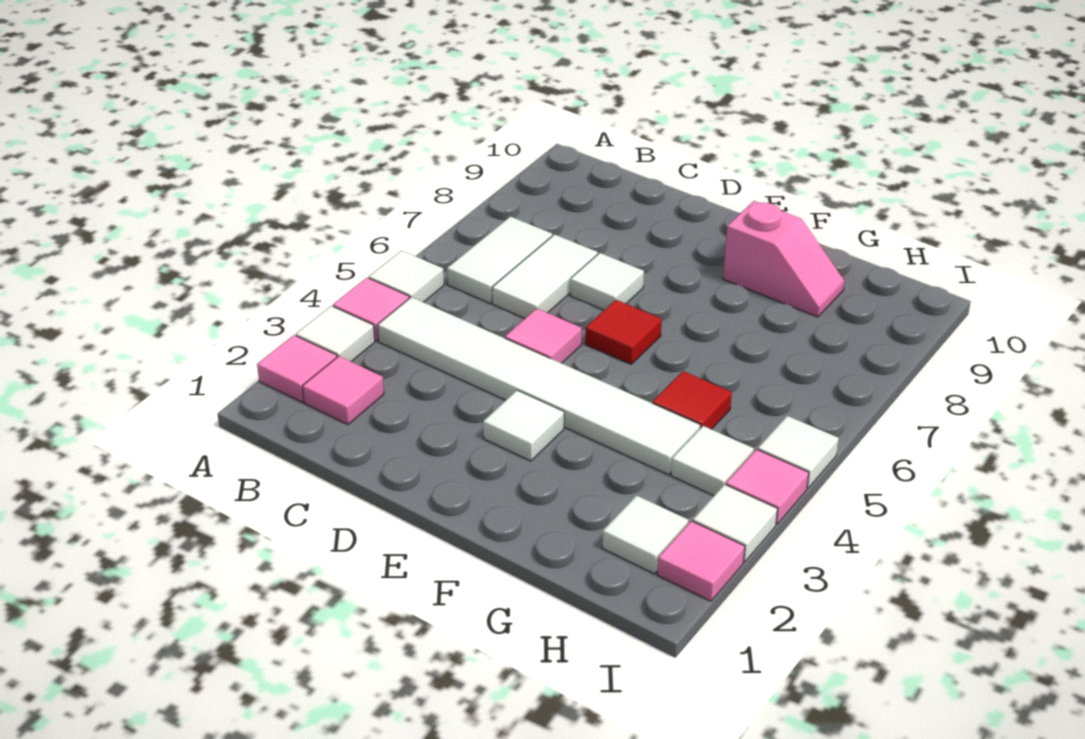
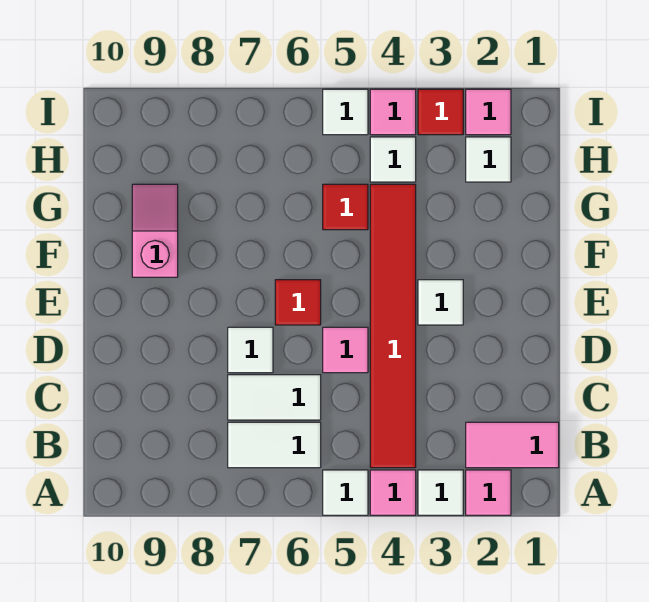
pink tile B2 level 1 -> pink tile B1:B2 level 1
white tile B4:G4 level 1 -> red tile B4:G4 level 1
white tile I3 level 1 -> red tile I3 level 1

